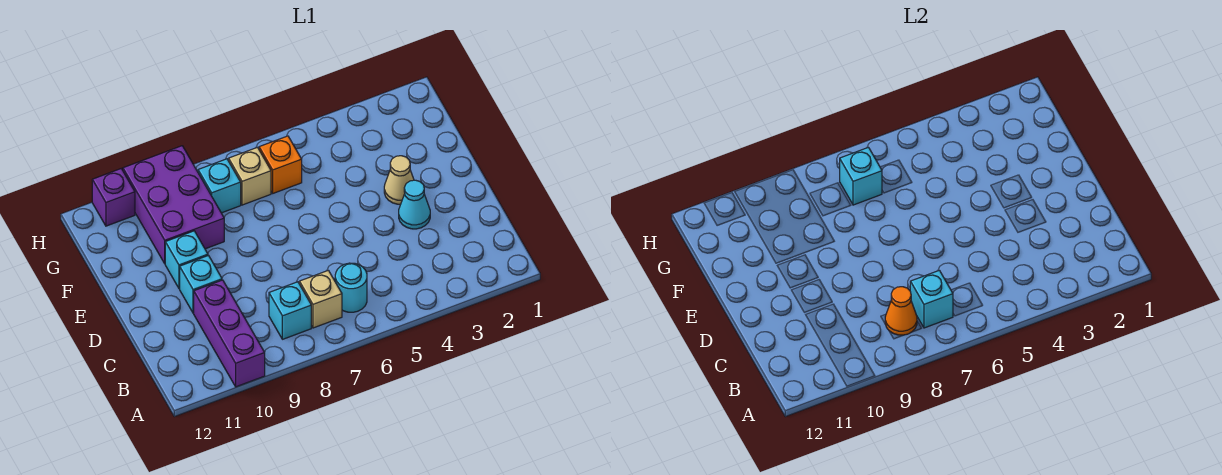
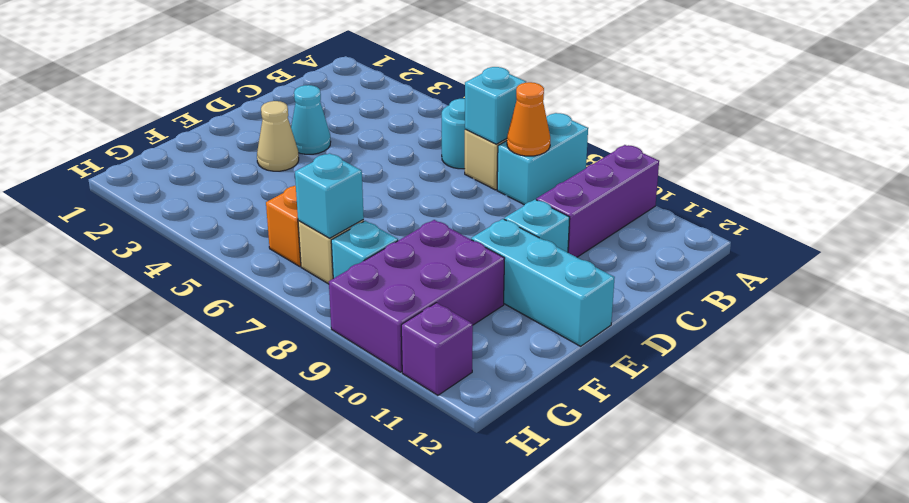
cyan brick B8 level 1 -> cyan brick A8:B8 level 1
cyan brick E10 level 1 -> cyan brick E10:E12 level 1

